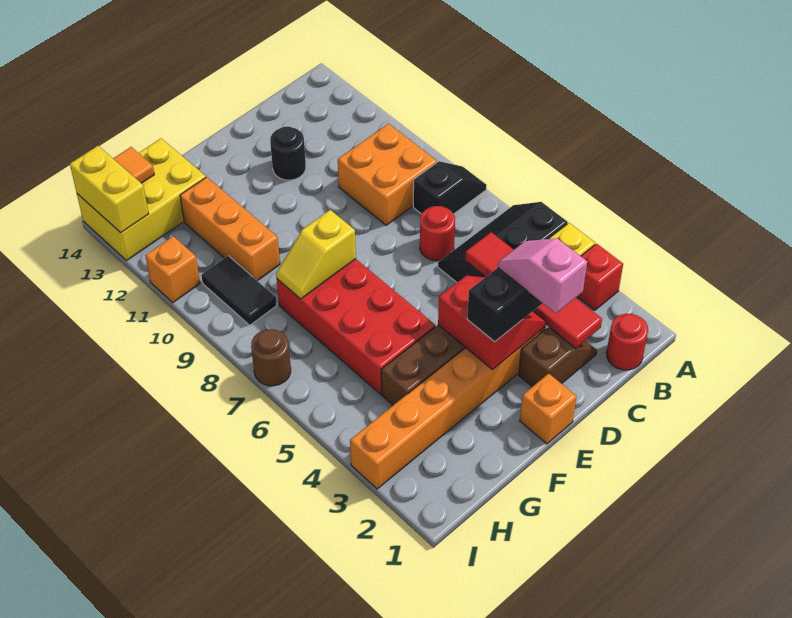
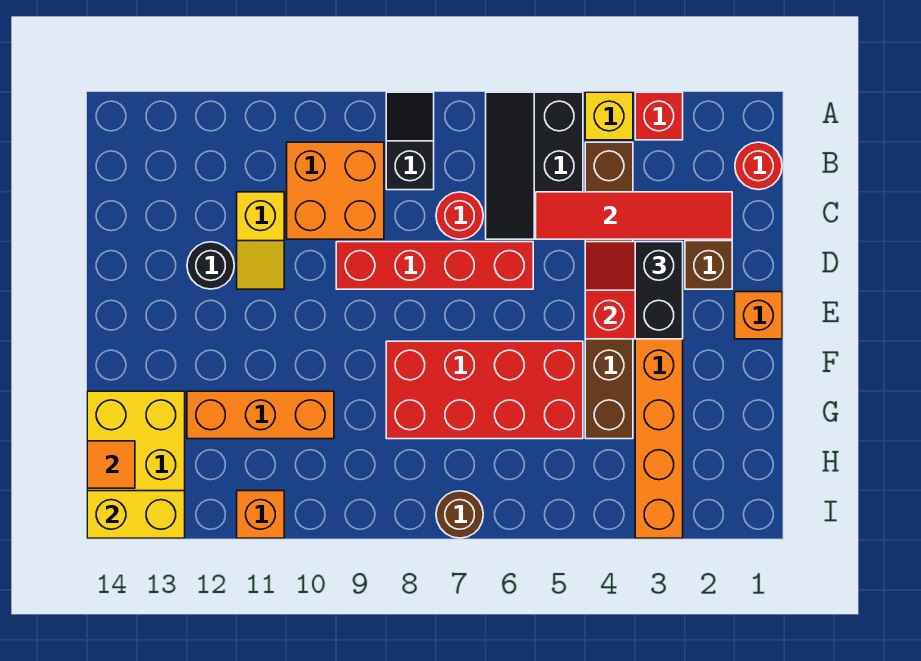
pink slope D2:D3 level 4 top 2 -> none
none -> red brick D6:D9 level 1
yellow slope F8:G8 level 2 top F -> yellow slope C11:D11 level 1 top C
black tile H9:H10 level 1 -> none

